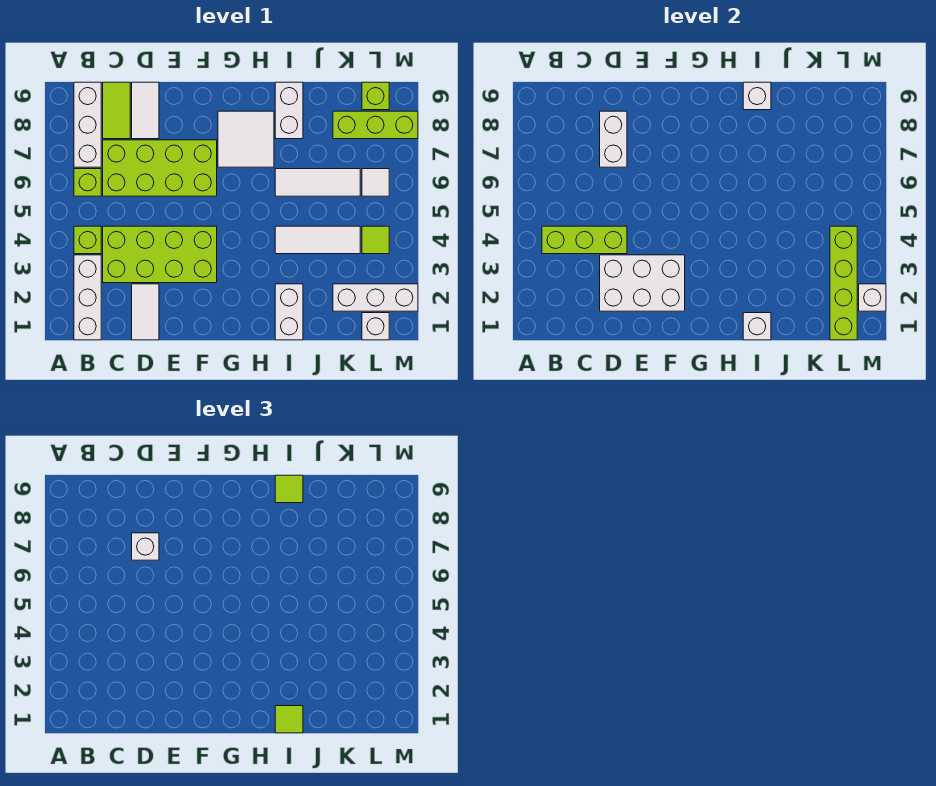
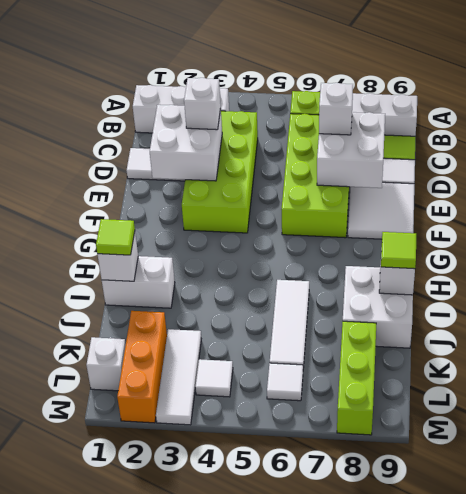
lime brick B4 level 1 -> none
lime brick B4:D4 level 2 -> none
white brick D2:F3 level 2 -> white brick D2:E3 level 2
white brick D7:D8 level 2 -> white brick D7:E8 level 2
white tile G7:H8 level 1 -> white tile E8:F9 level 1
white tile I4:K4 level 1 -> white tile K3:M3 level 1
white brick I8:I9 level 1 -> white brick I8:J9 level 1
white brick K2:M2 level 1 -> orange brick K2:M2 level 1
lime brick L1:L4 level 2 -> none
lime tile L4 level 1 -> white tile L4 level 1
lime brick L9 level 1 -> none
white brick M2 level 2 -> white brick D3 level 3

